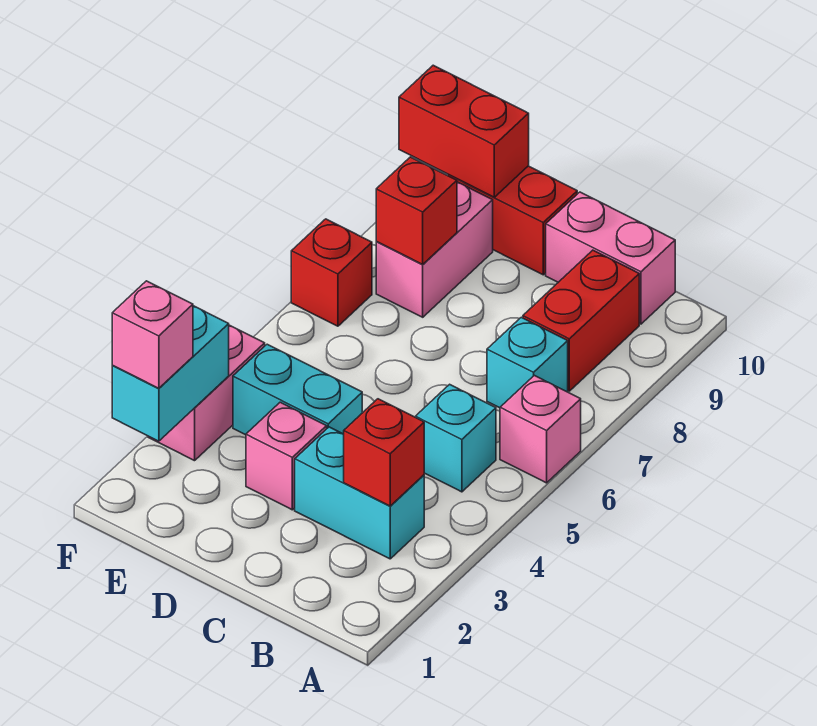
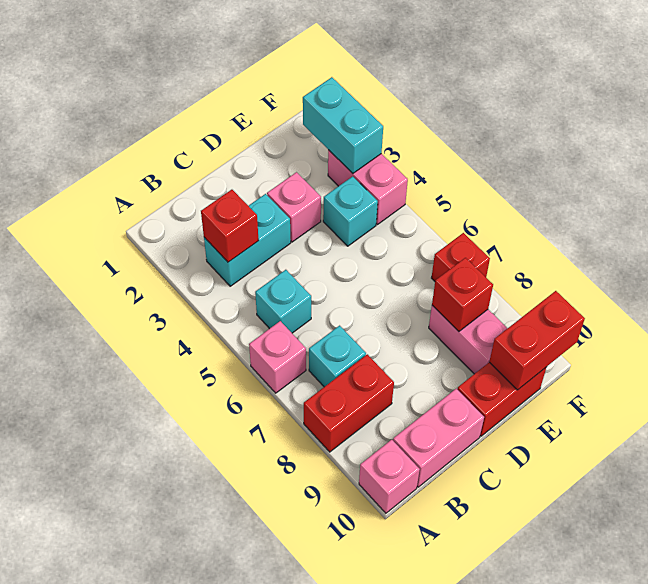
red brick B8:B9 level 1 -> red brick A8:B8 level 1
cyan brick D4:E4 level 1 -> cyan brick E4 level 1
pink brick F2 level 3 -> pink brick A10 level 1

